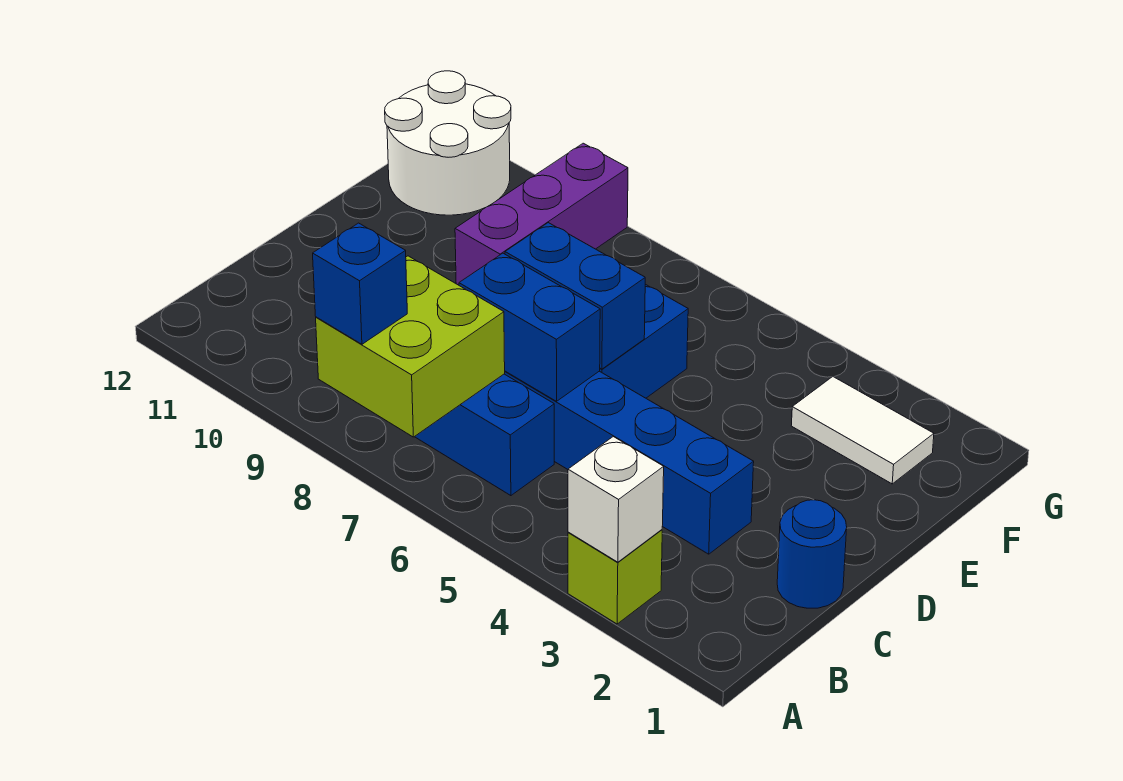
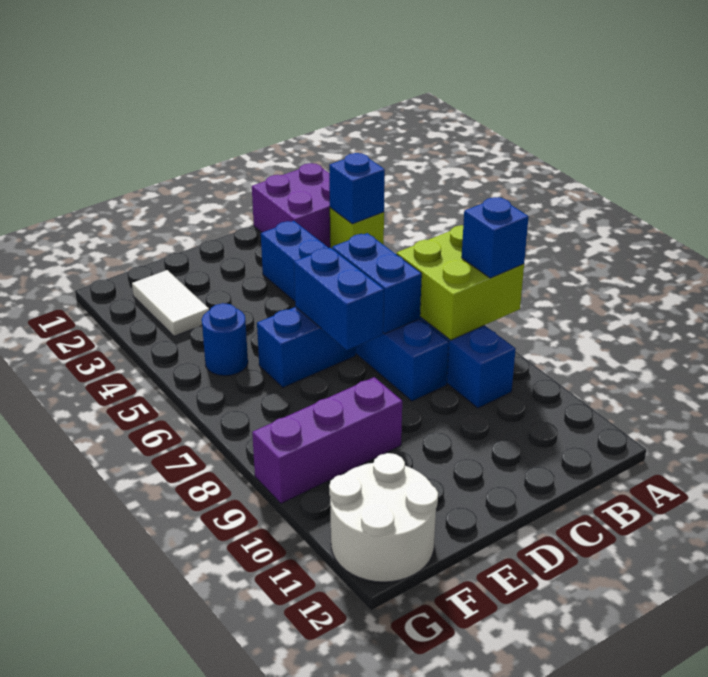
none -> purple brick A1:B2 level 1
white brick A3 level 2 -> blue brick A3 level 2
blue round brick C1 level 1 -> blue round brick F5 level 1

